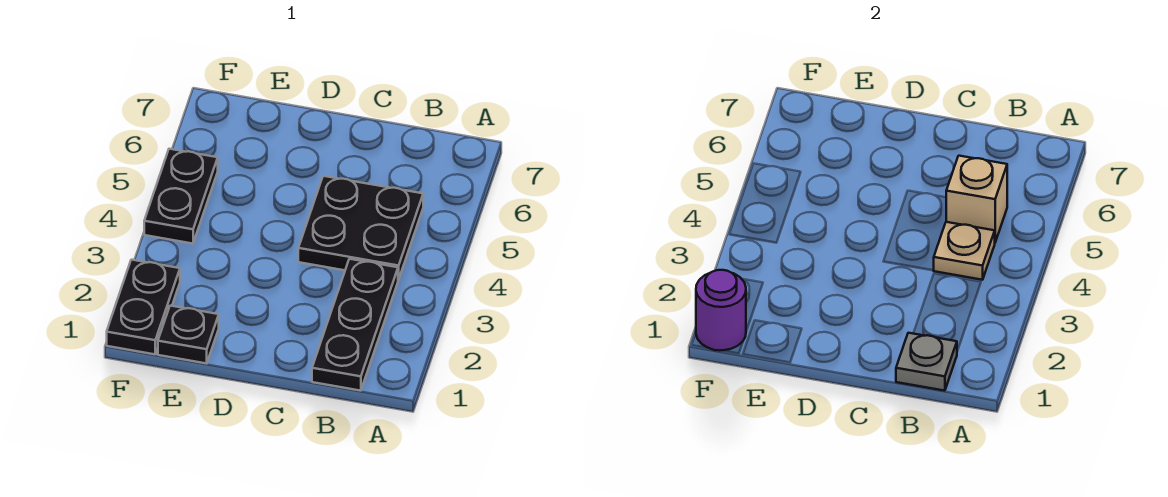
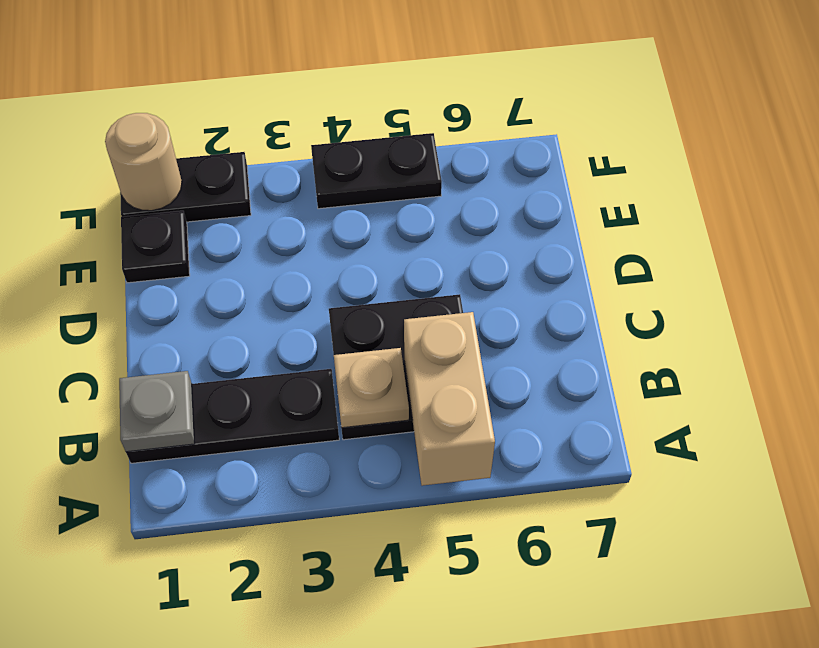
tan brick B5 level 2 -> tan brick A5:B5 level 2
purple round brick F1 level 2 -> tan round brick F1 level 2

